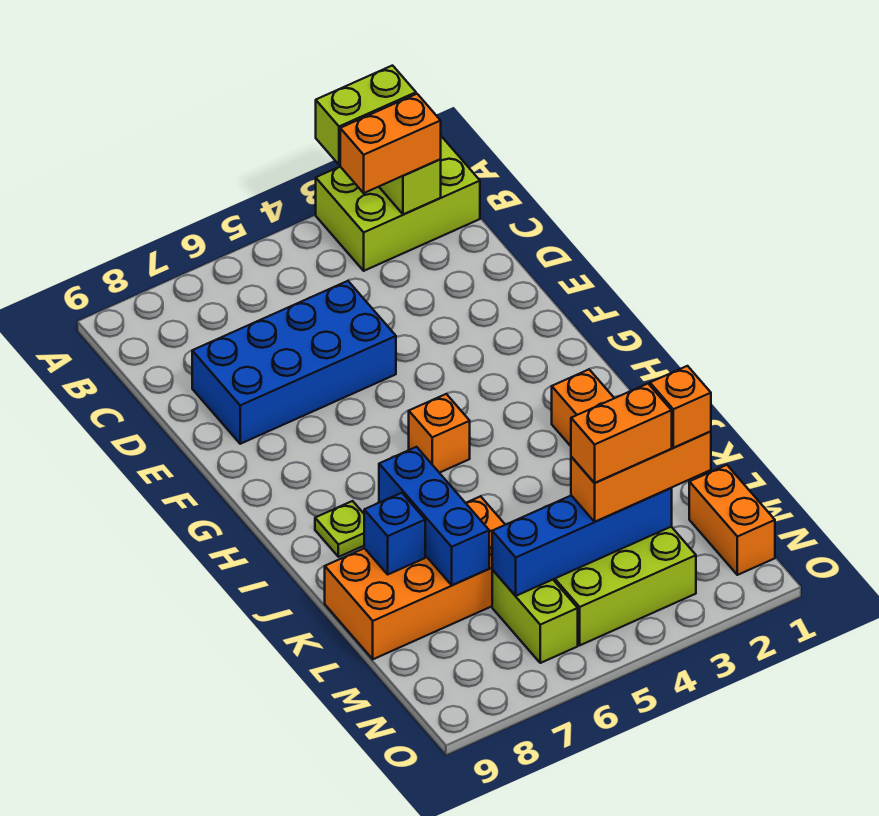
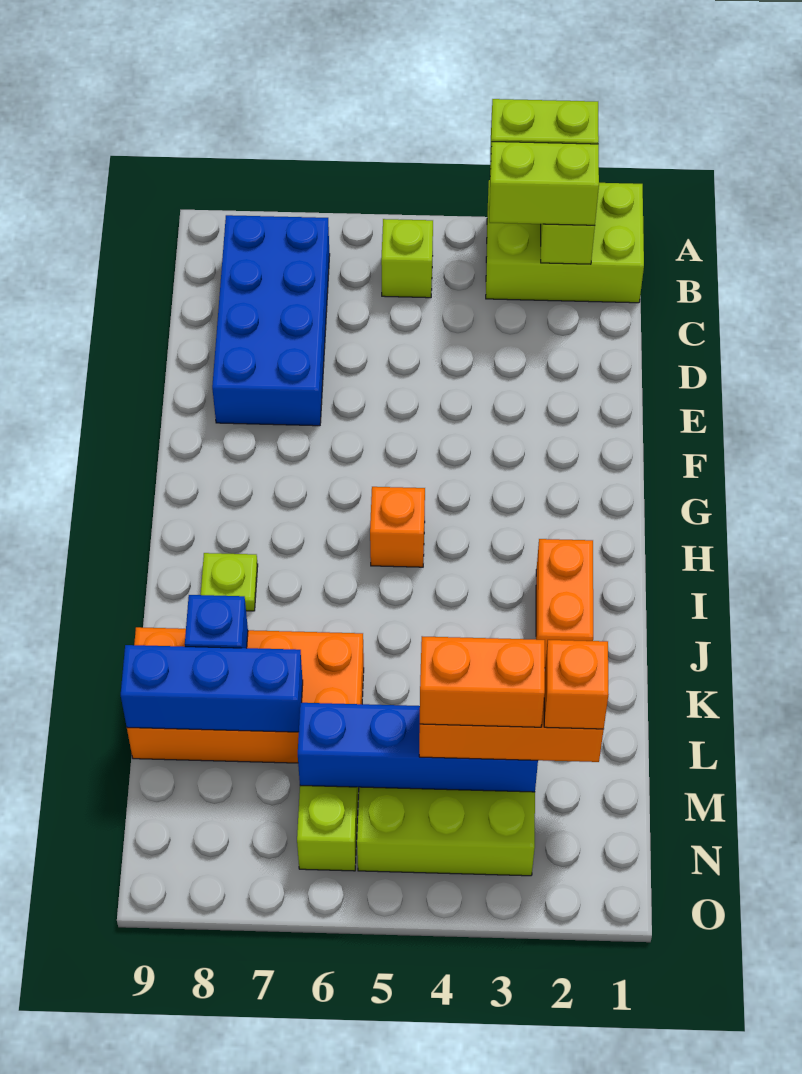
orange brick B2:B3 level 3 -> lime brick B2:B3 level 3
none -> lime brick B5 level 1
blue brick D5:E8 level 1 -> blue brick B7:E8 level 1
blue brick J7:L7 level 2 -> blue brick L7:L9 level 2
orange brick M1:N1 level 1 -> none

